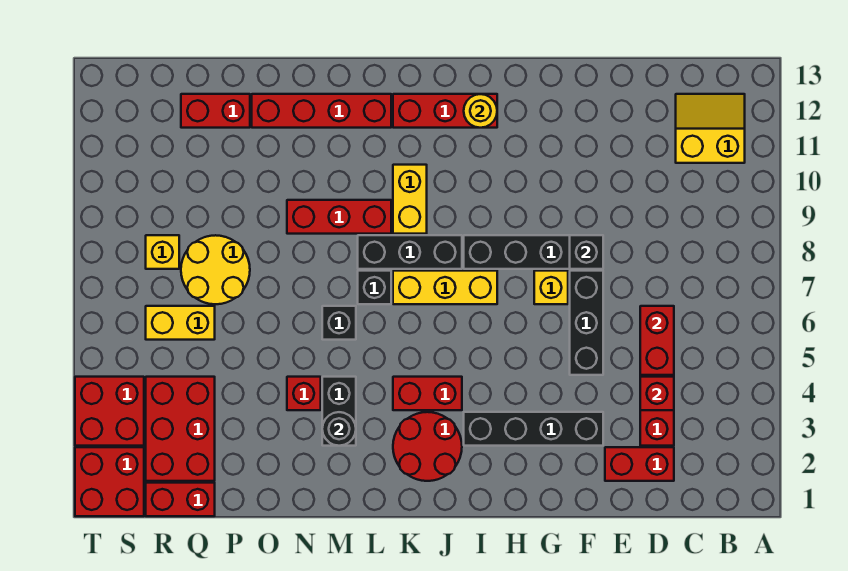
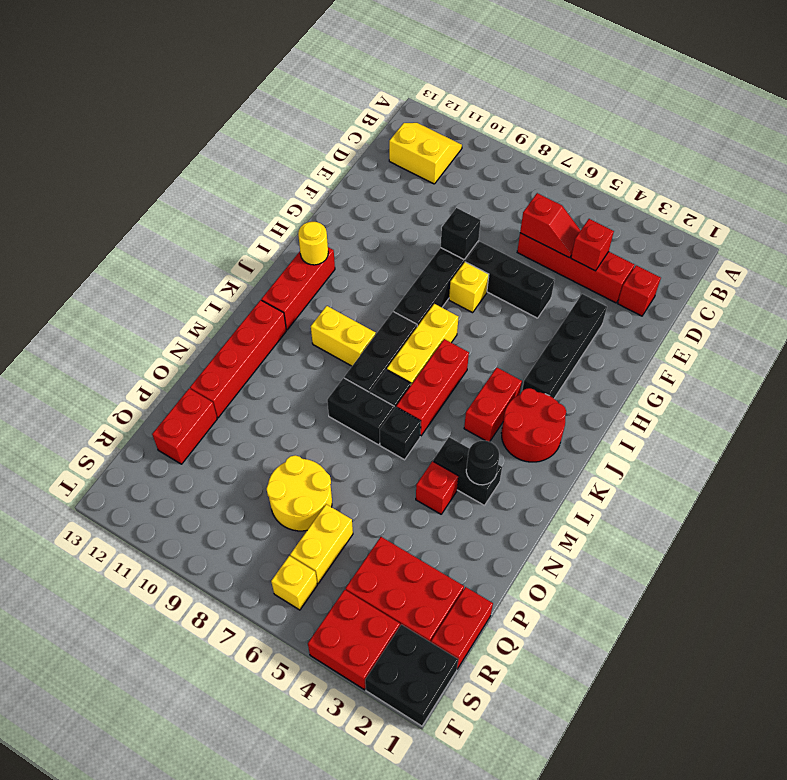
yellow slope B11:C12 level 1 top 11 -> yellow slope B11:C12 level 1 top C
red brick D2:E2 level 1 -> red brick D2 level 1
red brick D5:D6 level 2 -> red slope D5:D6 level 2 top 6
red brick L9:N9 level 1 -> red brick J6:L6 level 1
none -> black brick M7:M8 level 1
yellow brick R8 level 1 -> yellow brick S6 level 1
red brick S1:T2 level 1 -> black brick S1:T2 level 1

